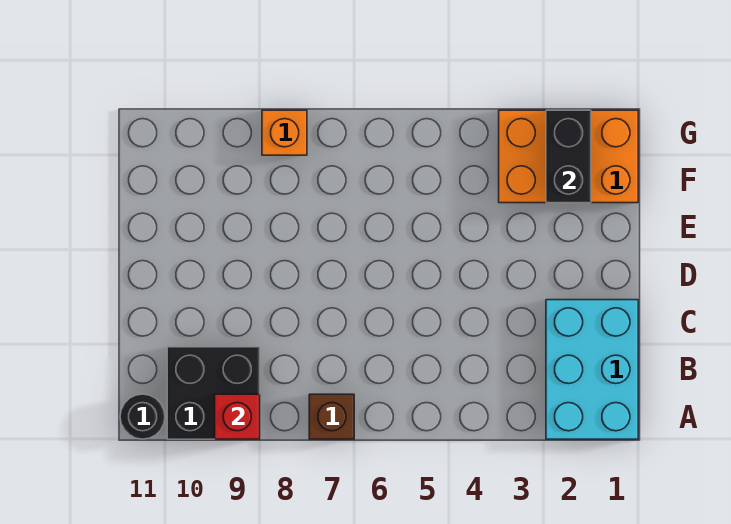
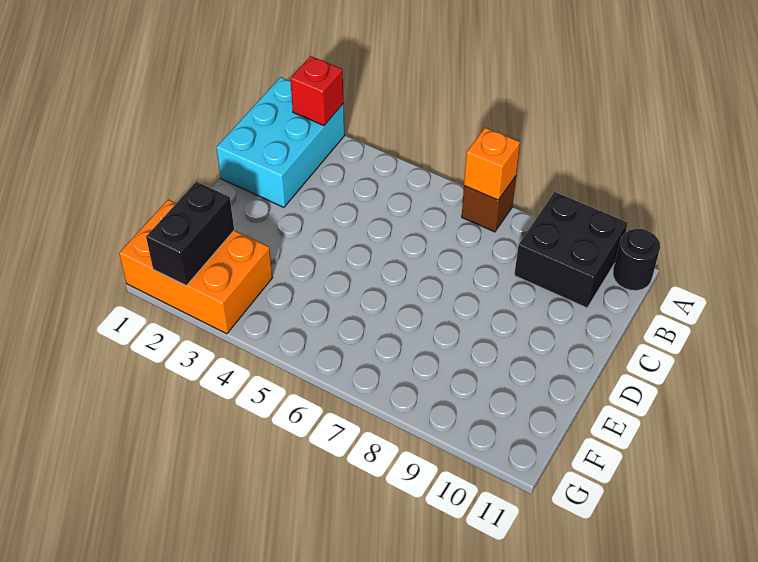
red brick A9 level 2 -> red brick A2 level 2
orange brick G8 level 1 -> orange brick A7 level 2

